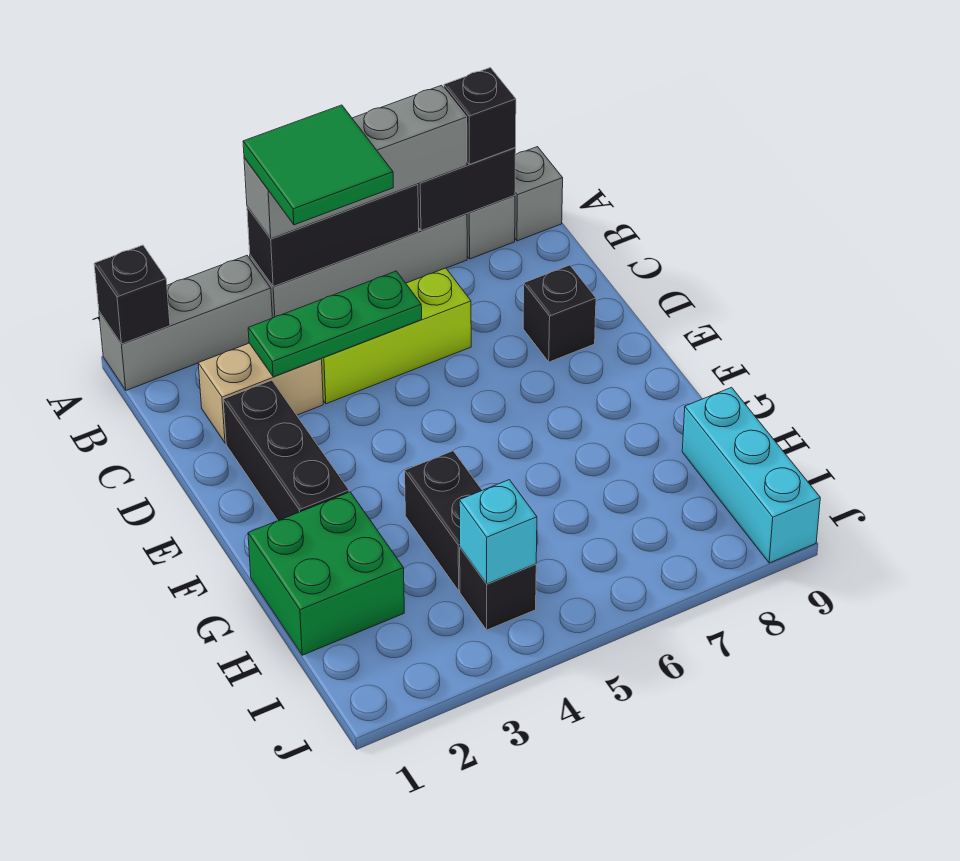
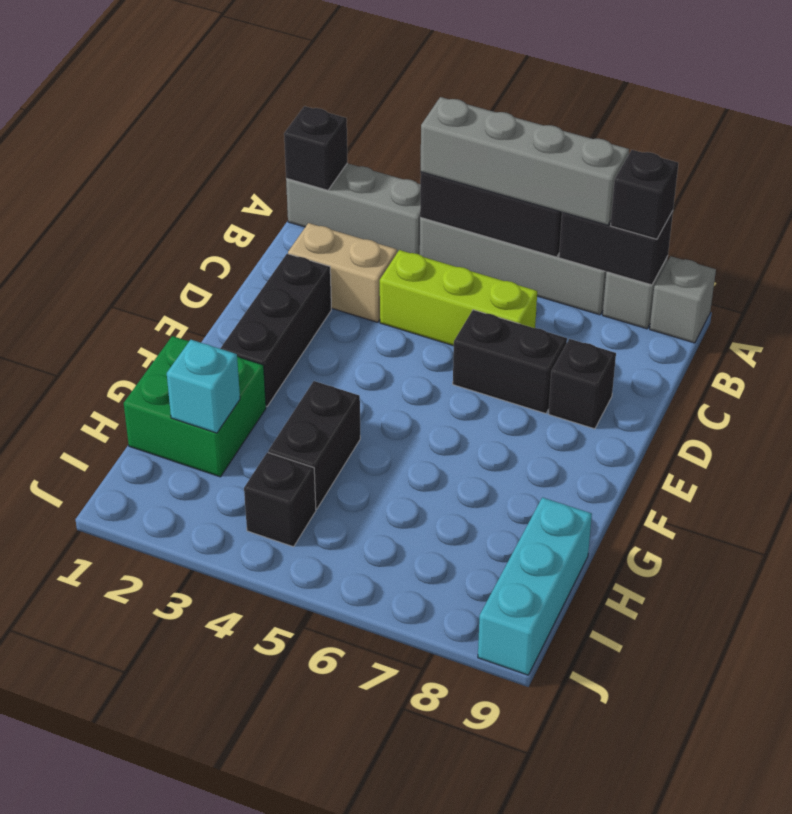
green tile A4:B5 level 4 -> none
green plate C3:C5 level 2 -> none
none -> black brick D6:D7 level 1
cyan brick I4 level 2 -> cyan brick H2 level 2

